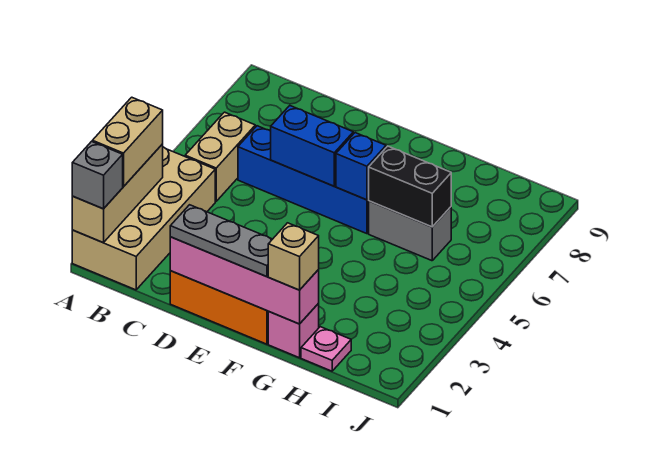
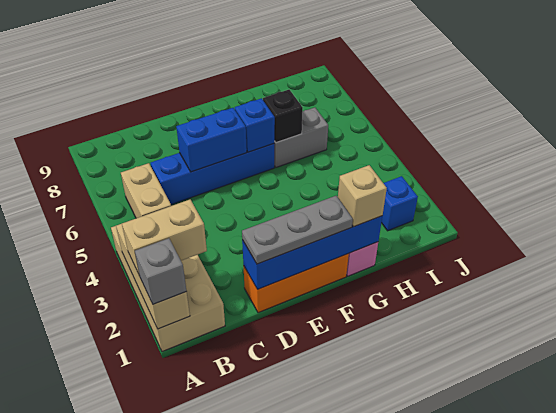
tan brick A2:A3 level 3 -> tan brick A2:B2 level 3
pink brick D1:G1 level 2 -> blue brick D1:G1 level 2
black brick G6:H6 level 2 -> black brick G6 level 2
pink plate H1 level 1 -> none
none -> blue brick I2 level 1

